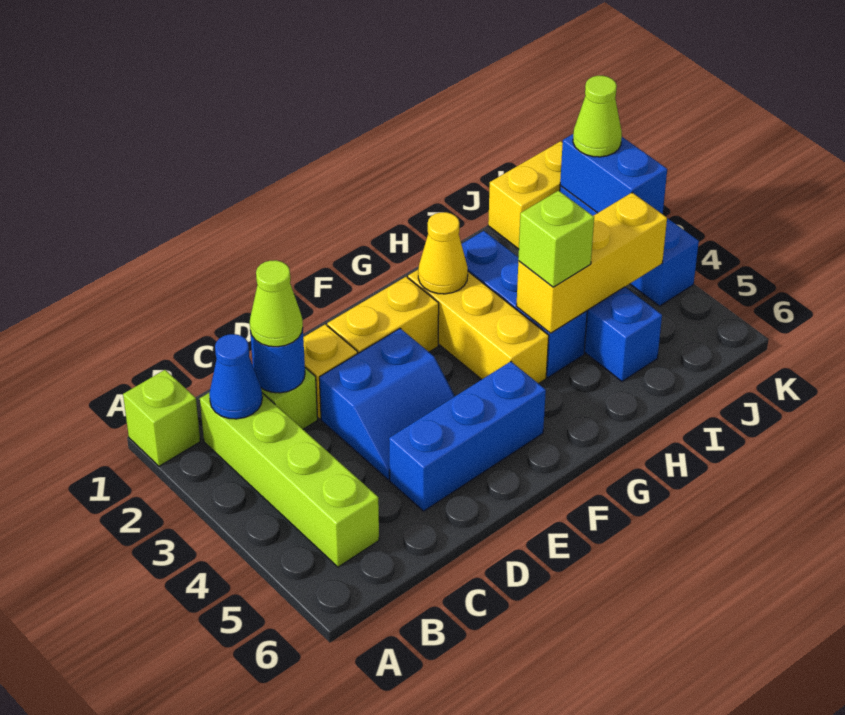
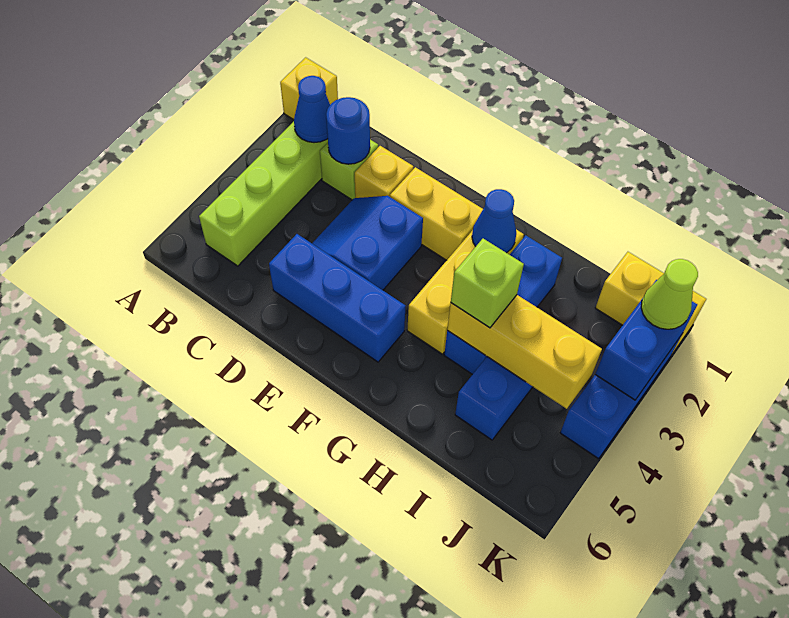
lime brick A1 level 1 -> yellow brick A1 level 1
lime cone C2 level 3 -> none
blue slope D3:E4 level 1 top 3 -> blue slope D3:E4 level 1 top E
yellow cone G2 level 2 -> blue cone G2 level 2

